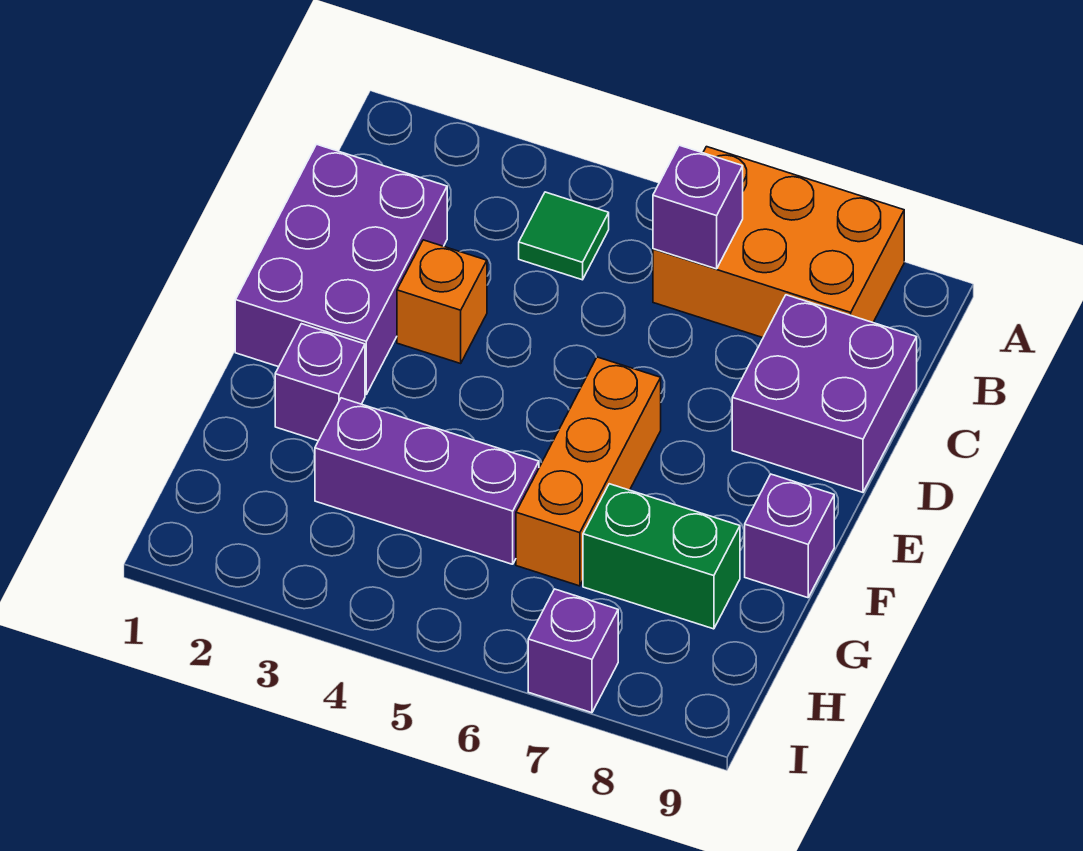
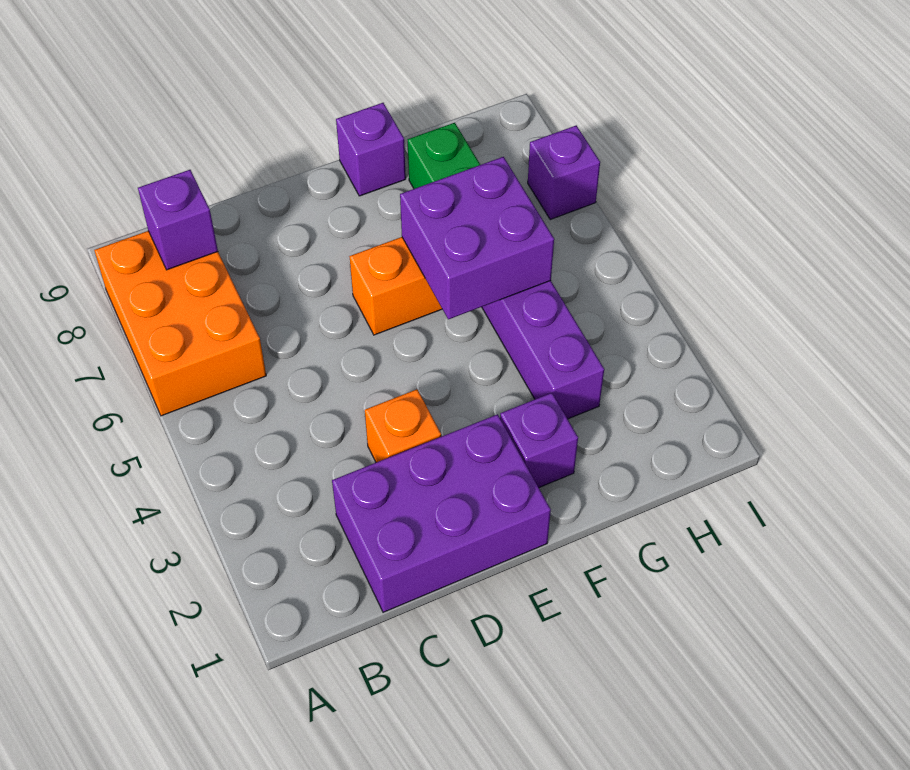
green tile B4 level 1 -> none
purple brick B6 level 2 -> purple brick B8 level 2
purple brick C8:D9 level 1 -> purple brick F5:G6 level 2

